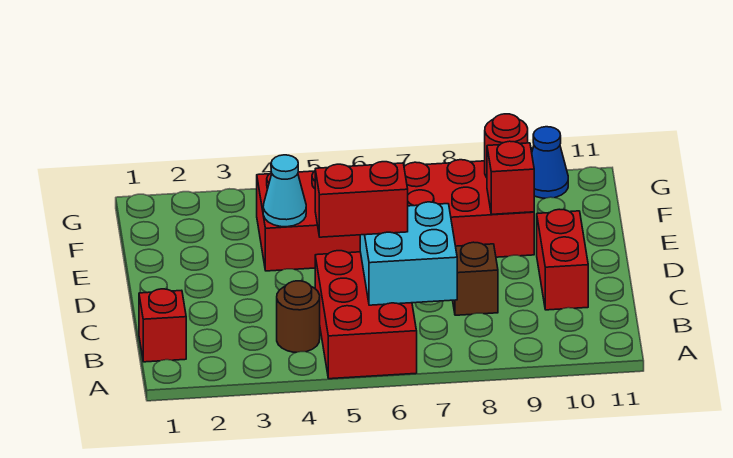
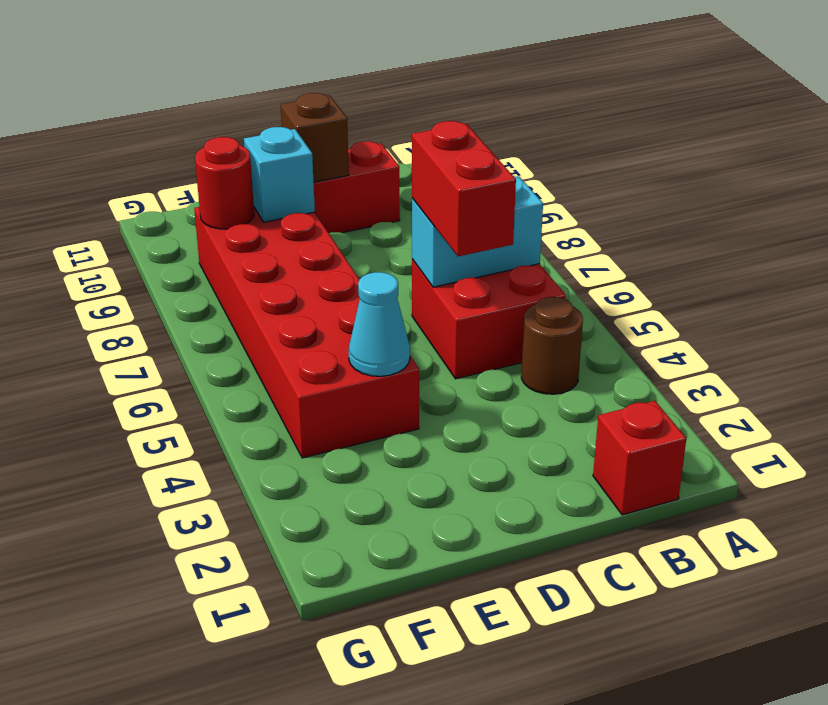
red brick A5:C6 level 1 -> red brick B5:C6 level 1
cyan brick B6:C7 level 2 -> cyan brick B6:C6 level 2
brown brick C8 level 1 -> brown brick D10 level 2
red brick E9 level 2 -> cyan brick E9 level 2
blue cone G10 level 1 -> none

